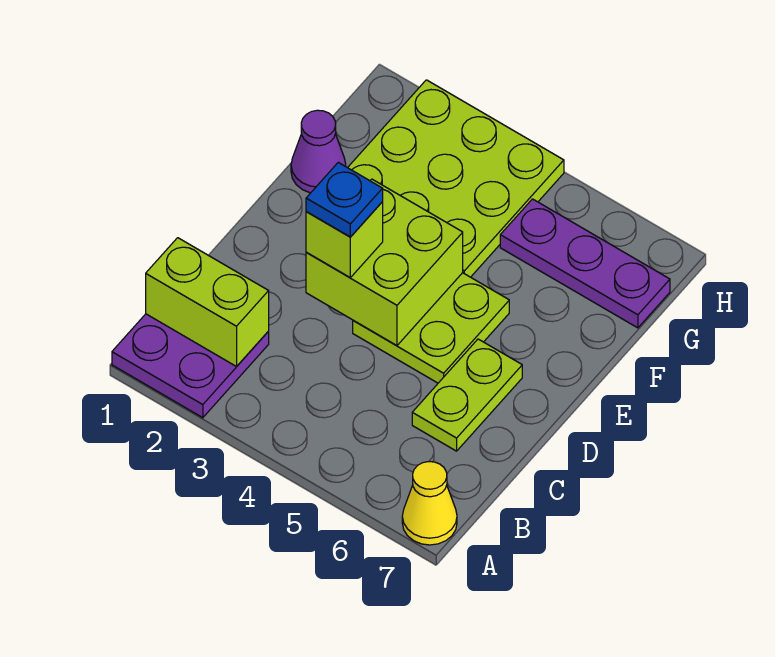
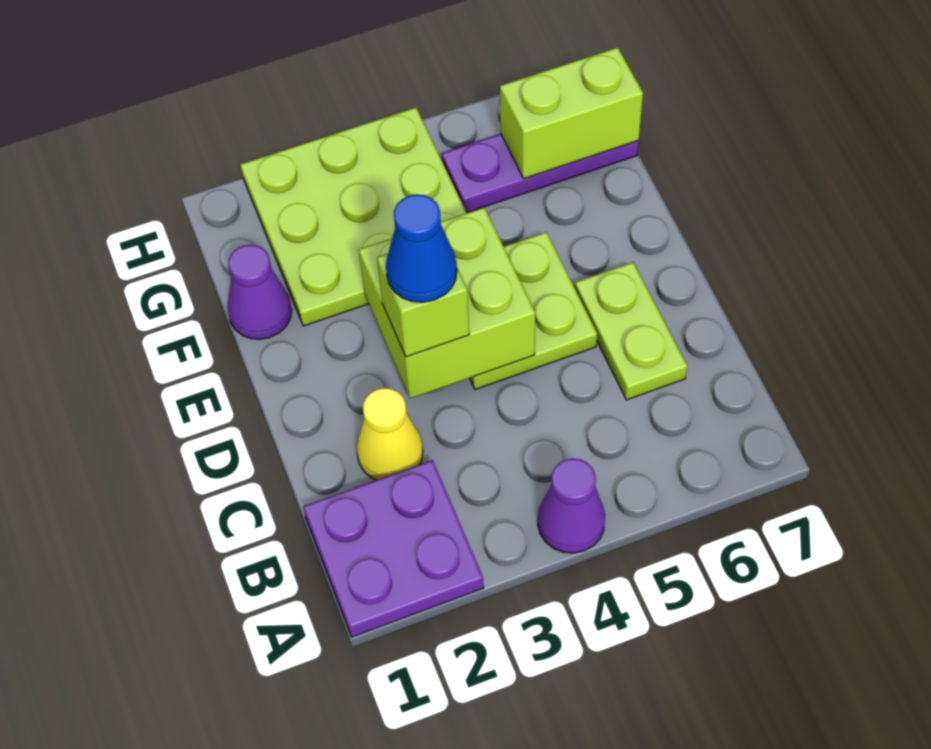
none -> purple cone A4 level 1
yellow cone A7 level 1 -> yellow cone C2 level 1
lime brick B1:B2 level 2 -> lime brick G6:G7 level 2
blue plate D3 level 4 -> blue cone D3 level 4

